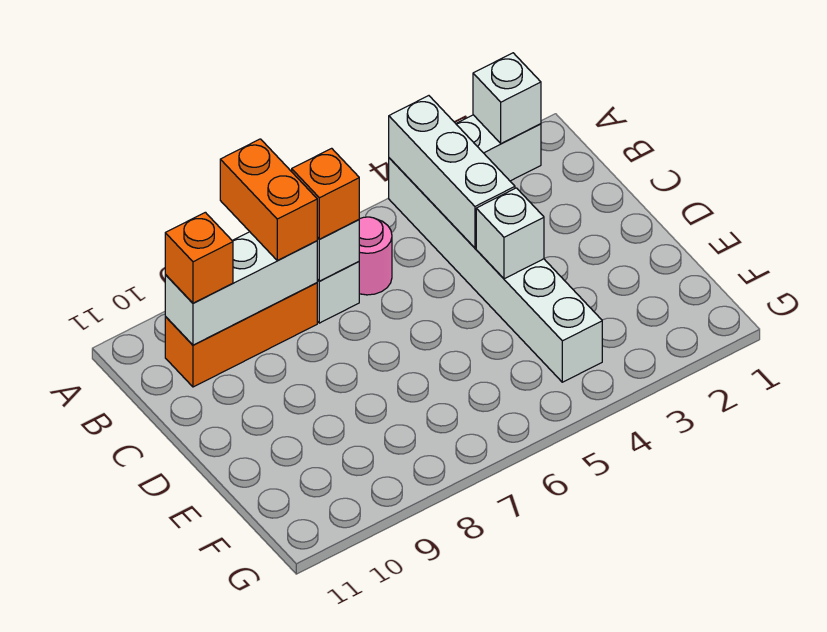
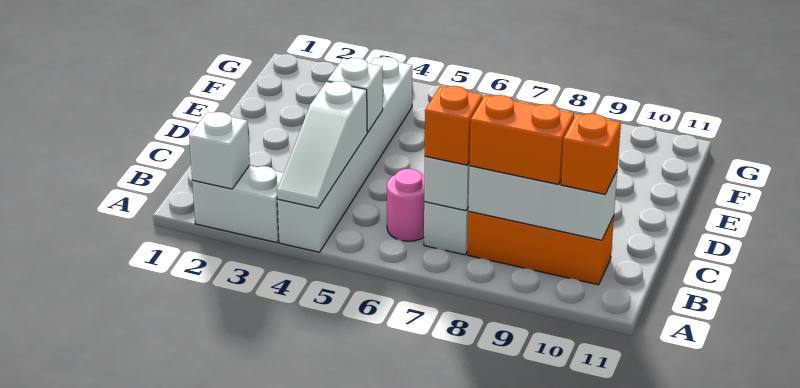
white brick A4:C4 level 2 -> white slope A4:C4 level 2 top C
orange brick A8:B8 level 3 -> orange brick B8:B9 level 3

